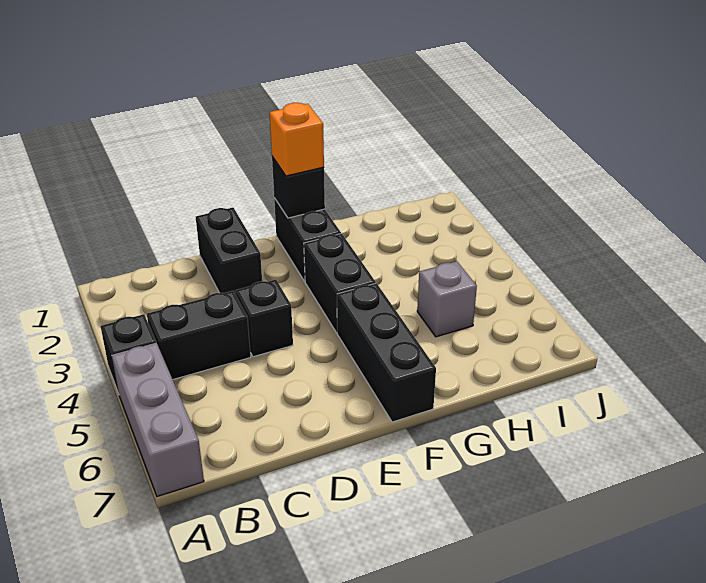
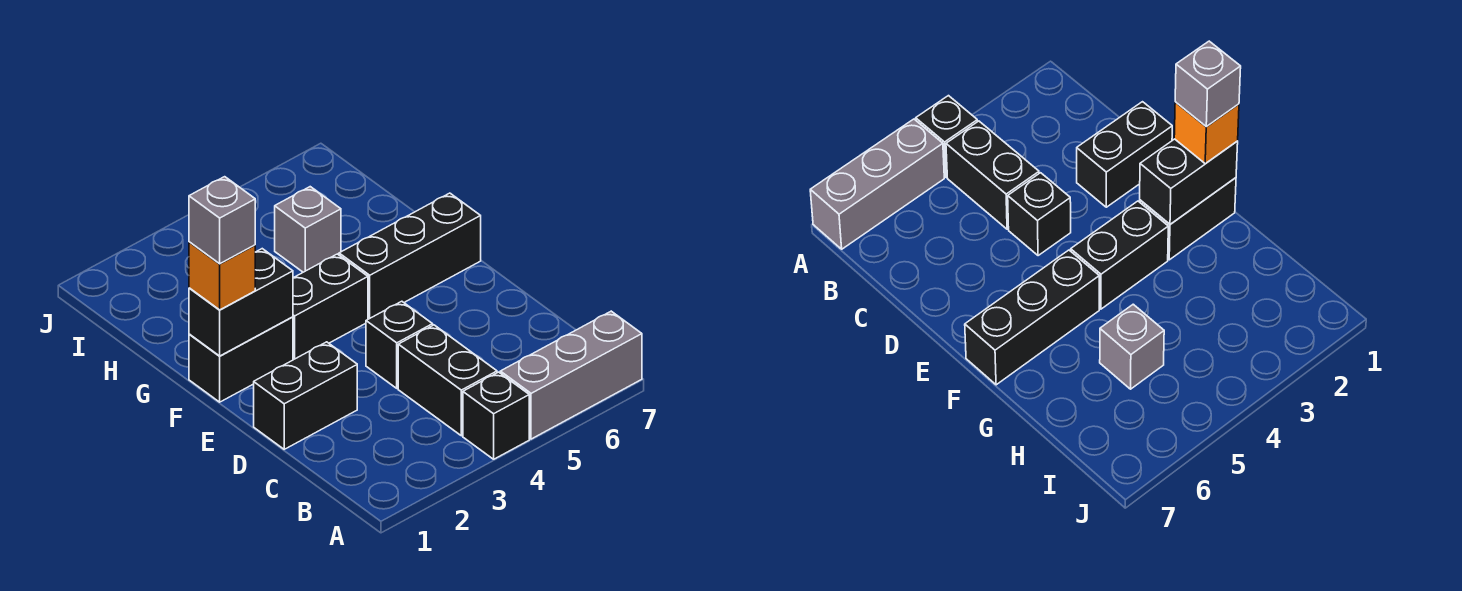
black brick F1 level 2 -> black brick F1:F2 level 2
none -> grey brick F1 level 4

